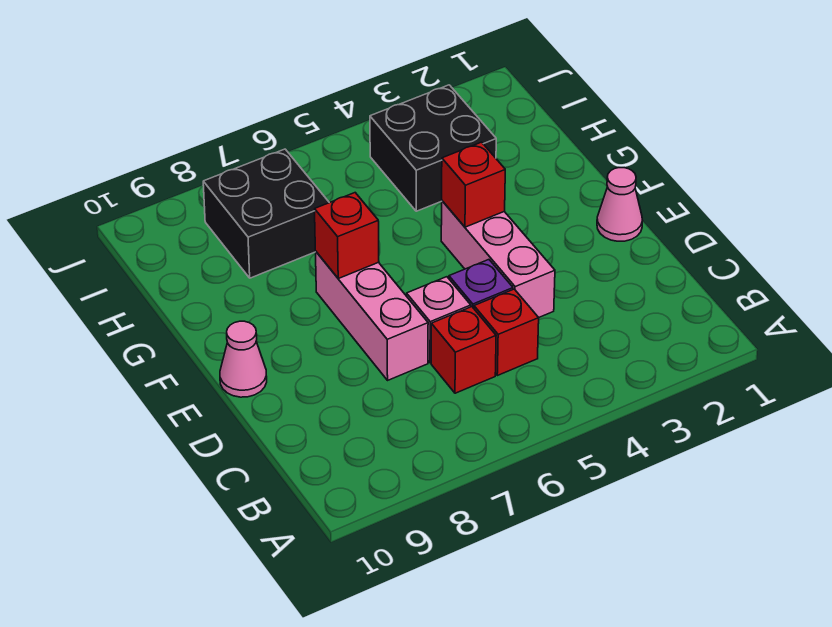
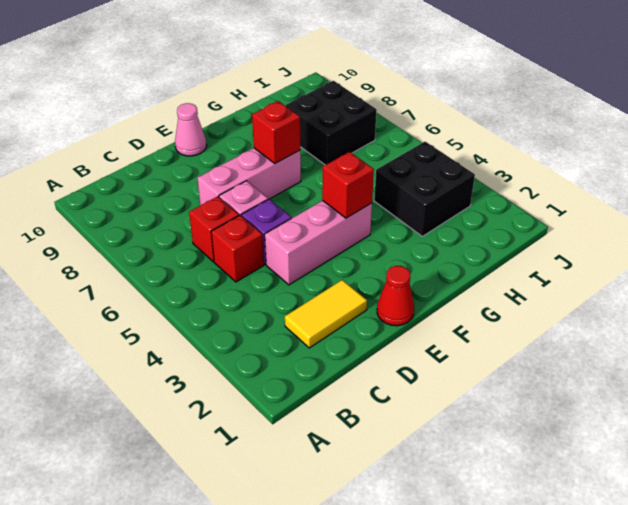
none -> yellow tile C2:D2 level 1
pink cone E1 level 1 -> red cone E1 level 1

